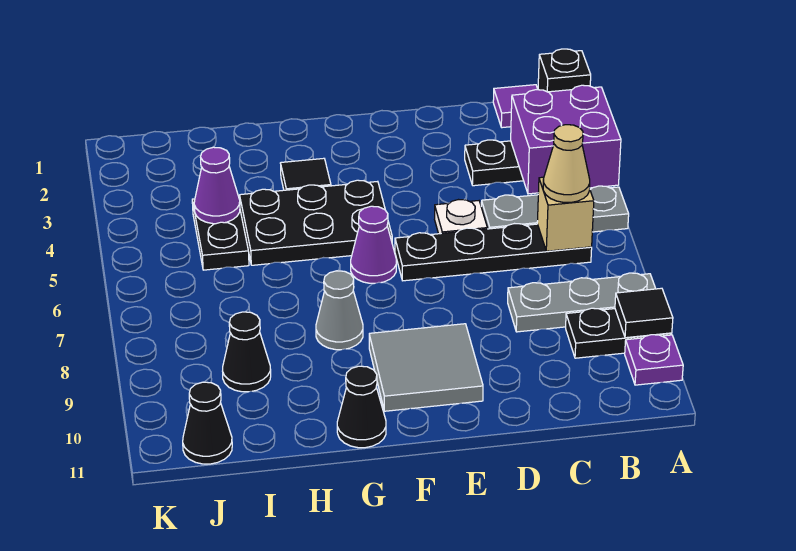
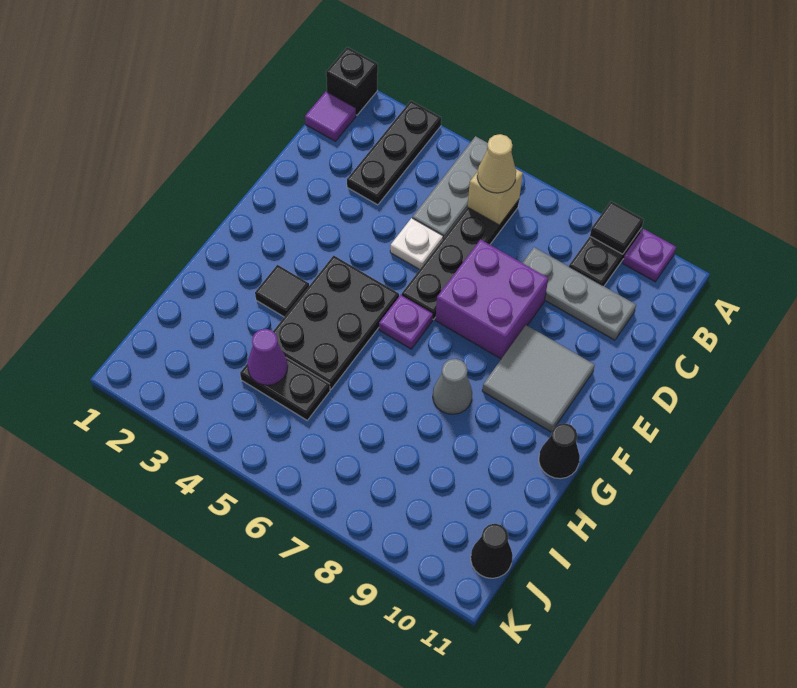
purple brick A3:B4 level 2 -> purple brick D7:E8 level 1
grey plate A8:C8 level 1 -> grey plate C8:C10 level 1
purple cone F6 level 1 -> purple plate F6 level 1
black cone I9 level 1 -> none

